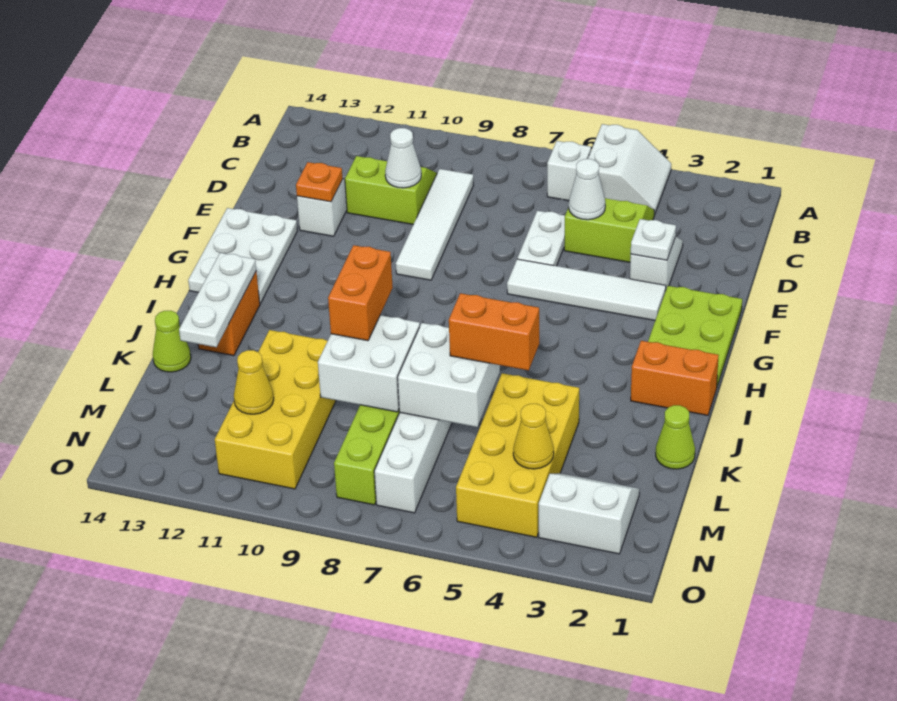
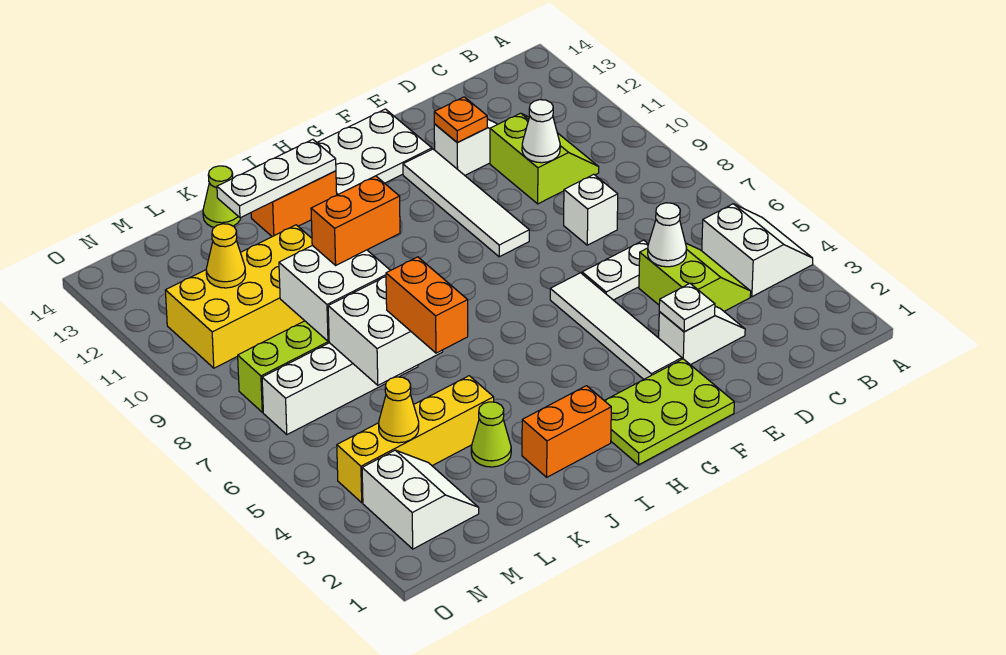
white slope A4:B5 level 1 top 5 -> white slope A4:B5 level 1 top B
white brick B6 level 1 -> white brick D8 level 1
white tile C9:F9 level 1 -> white tile F9:F12 level 1
orange brick I1:I2 level 1 -> orange brick I2:J2 level 1
lime cone K1 level 1 -> lime cone K3 level 1
yellow brick K4:N5 level 1 -> yellow brick K4:N4 level 1

